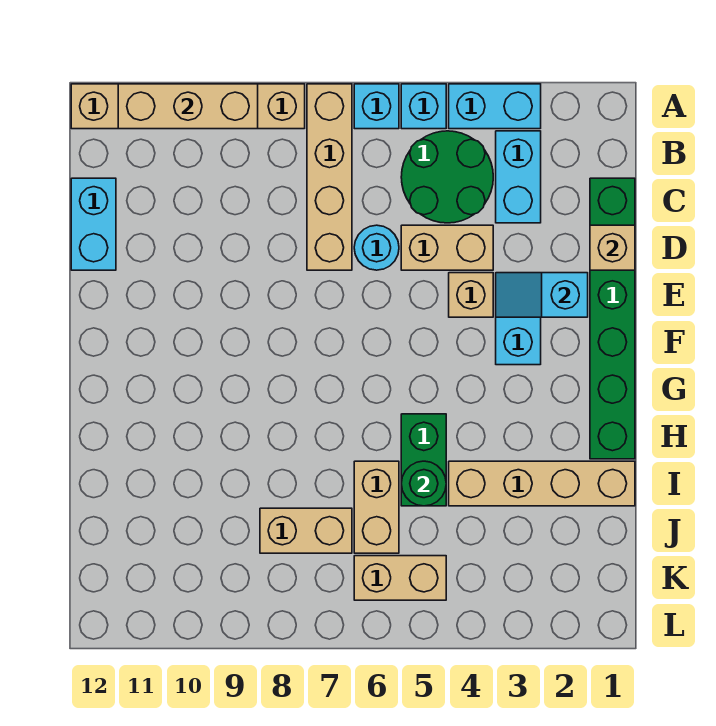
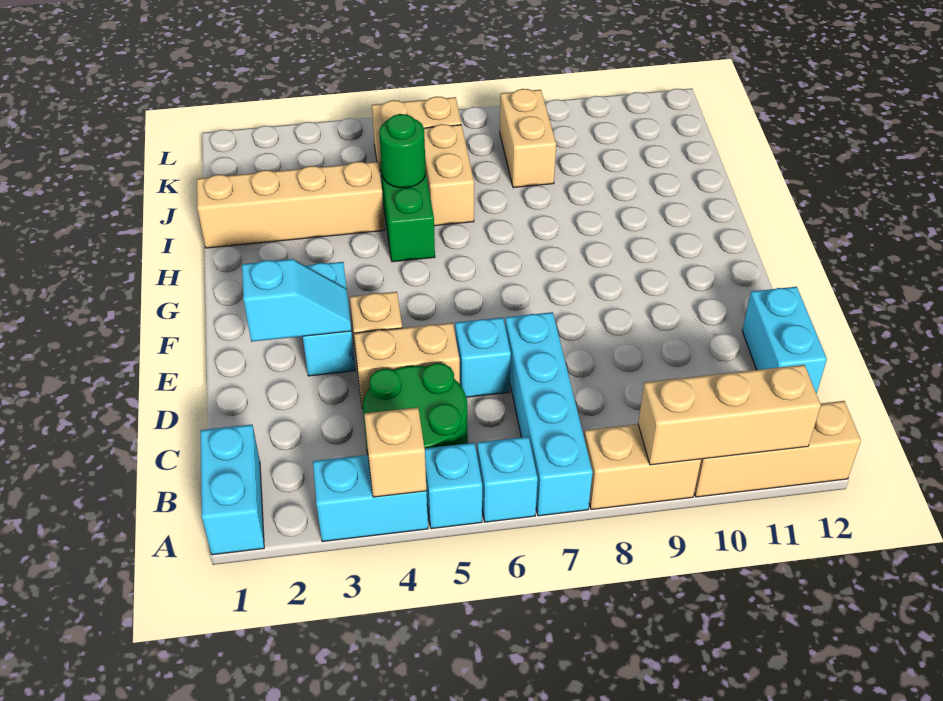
tan brick A7:D7 level 1 -> cyan brick A7:D7 level 1
cyan brick B3:C3 level 1 -> cyan brick A1:B1 level 1
green brick C1:H1 level 1 -> none
tan brick D1 level 2 -> tan brick A4 level 2
cyan round brick D6 level 1 -> cyan brick D6 level 1
tan brick J7:J8 level 1 -> tan brick J8:K8 level 1

